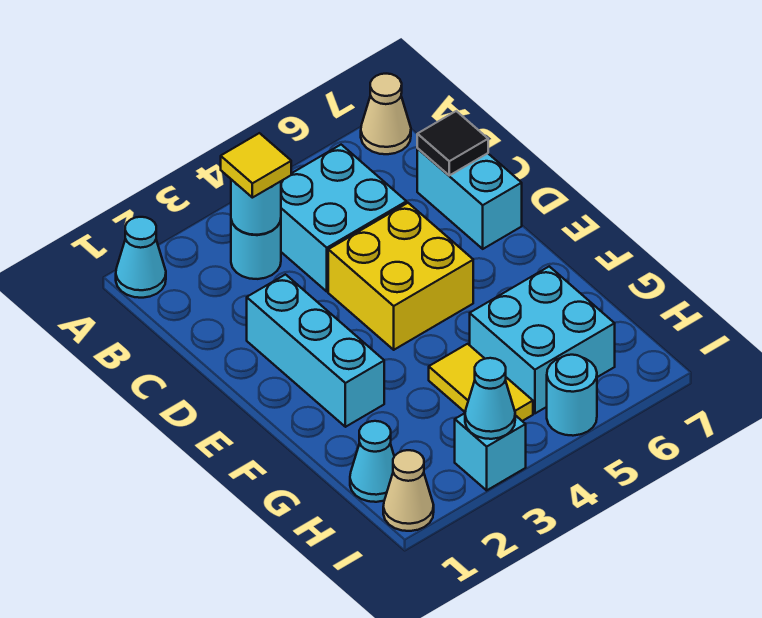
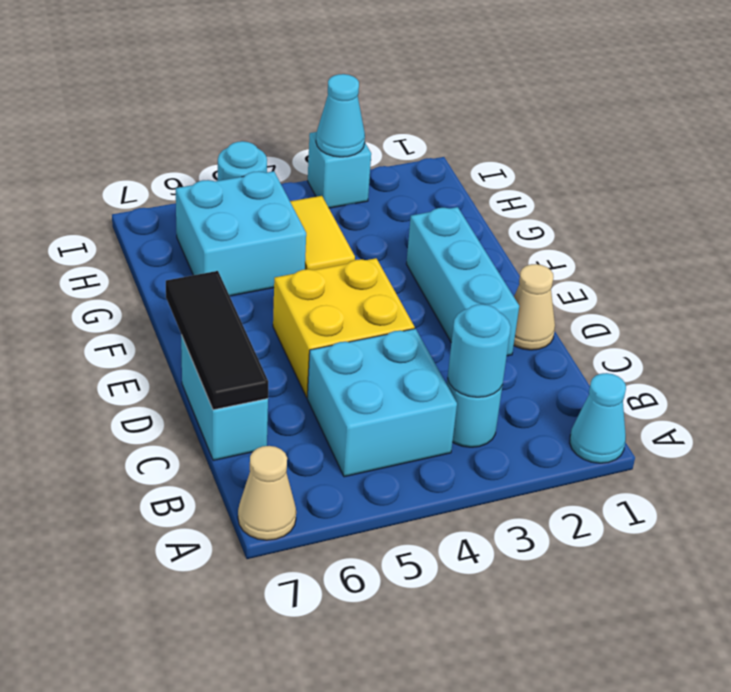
yellow tile B3 level 3 -> none
black tile C7 level 2 -> black tile C7:E7 level 2
cyan cone H1 level 1 -> none
tan cone I1 level 1 -> tan cone D1 level 1

